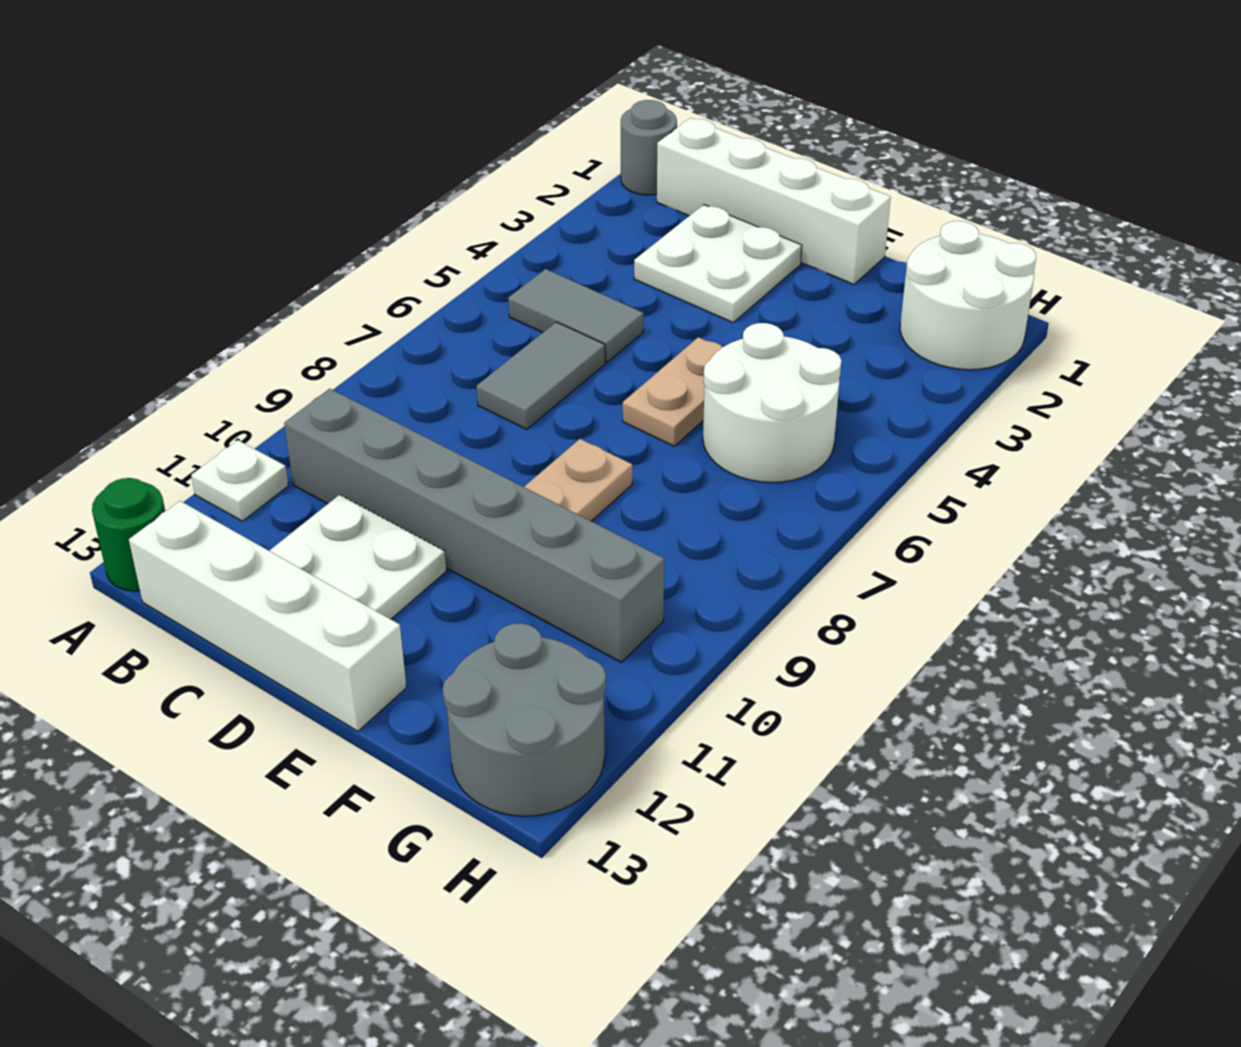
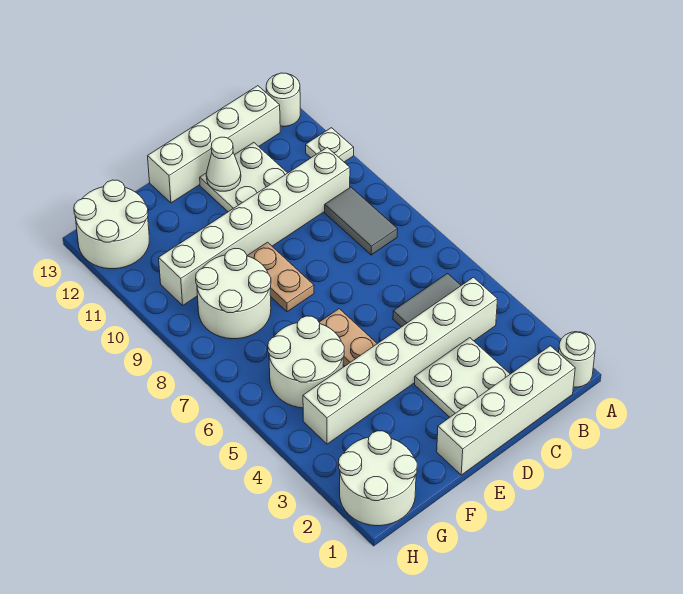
grey round brick A1 level 1 -> white round brick A1 level 1
green round brick A13 level 1 -> white round brick A13 level 1
none -> white brick B4:G4 level 1
grey brick B10:G10 level 1 -> white brick B10:G10 level 1
grey tile C6:C7 level 1 -> grey tile B8:B9 level 1
none -> white cone D12 level 2
none -> white round brick F8:G9 level 1
grey round brick G12:H13 level 1 -> white round brick G12:H13 level 1

